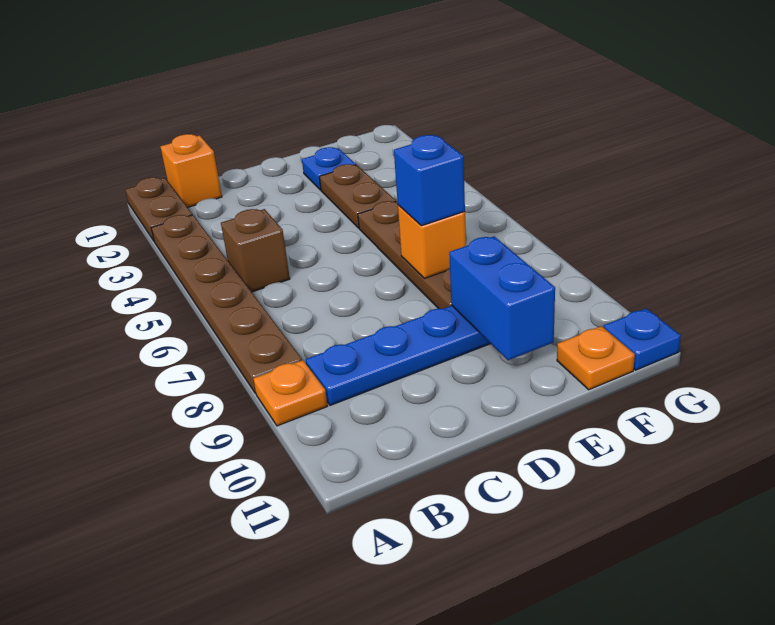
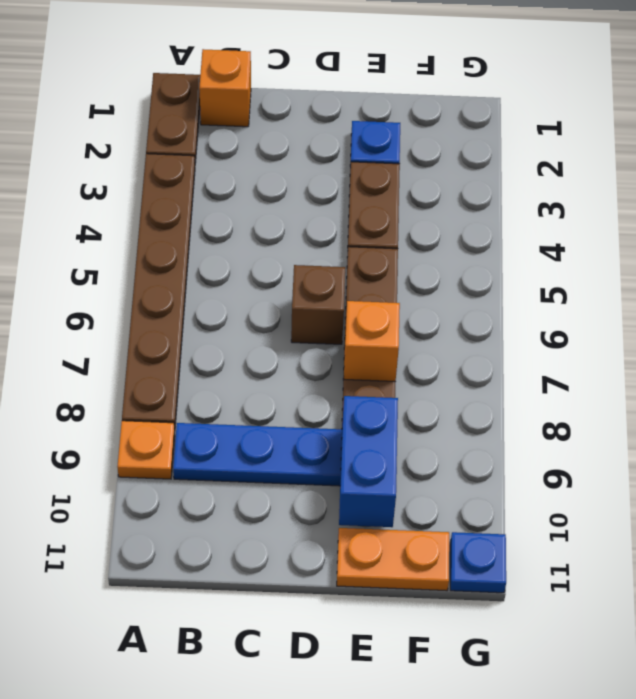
brown brick B5 level 1 -> brown brick D6 level 1
blue brick E7 level 3 -> none
orange plate F11 level 1 -> orange plate E11:F11 level 1

